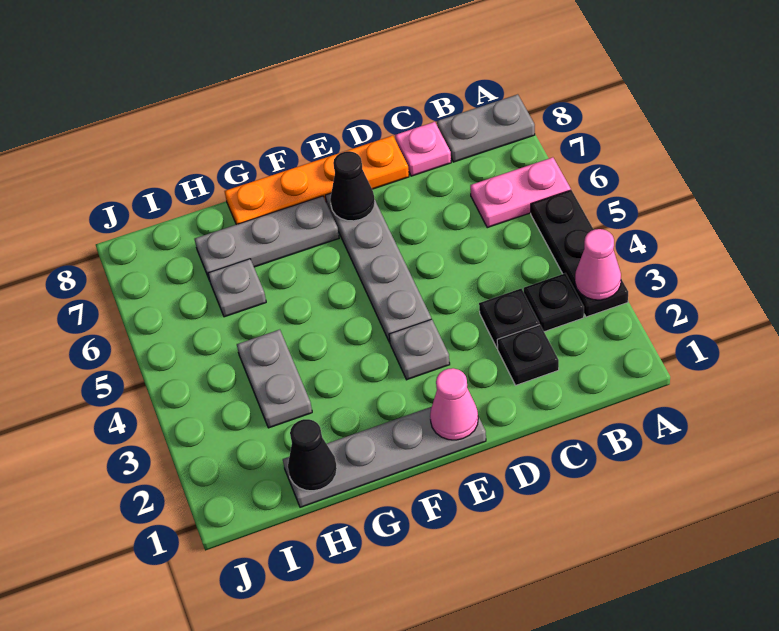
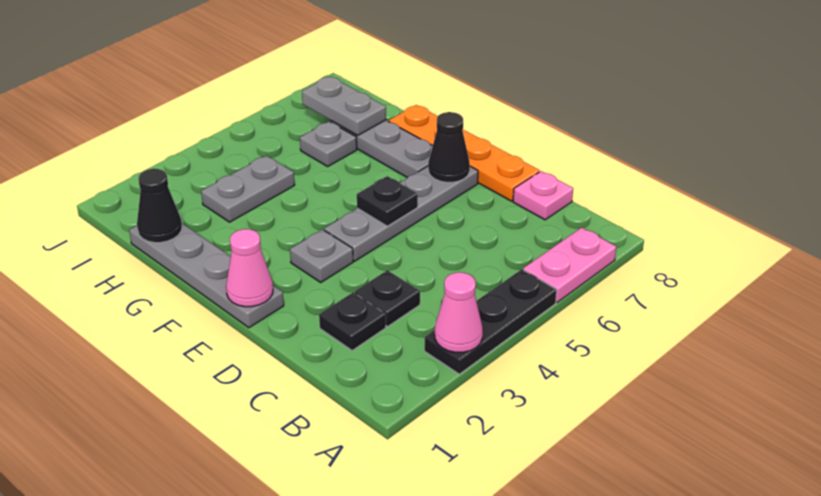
pink plate A6:B6 level 1 -> pink plate A6:A7 level 1
grey plate A8:B8 level 1 -> grey plate H7:I7 level 2
black plate B3 level 1 -> black plate E5 level 2

